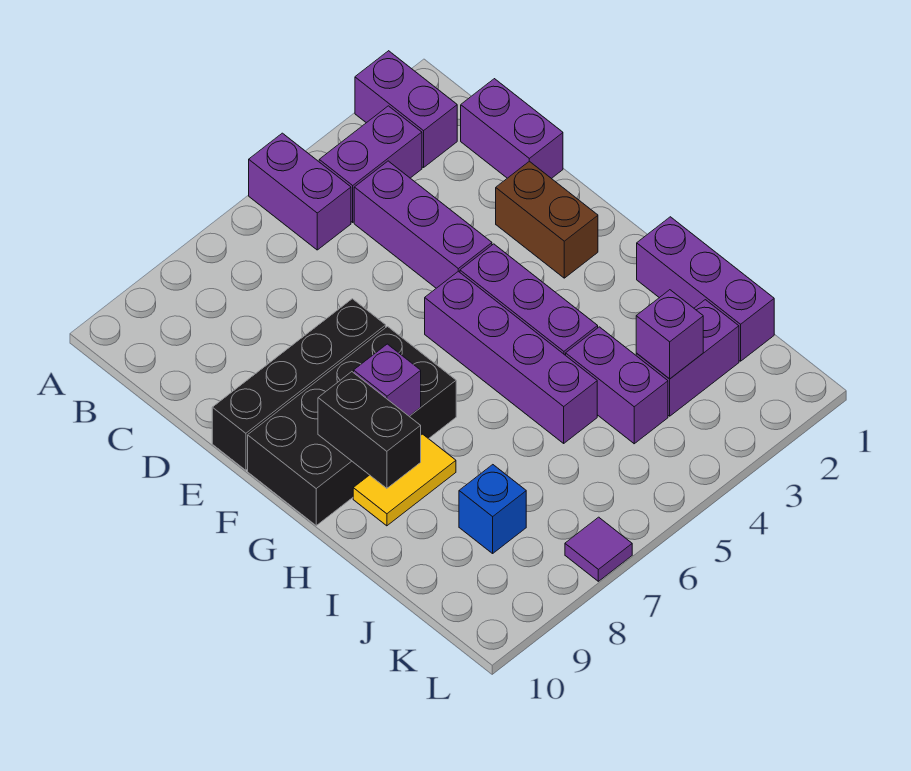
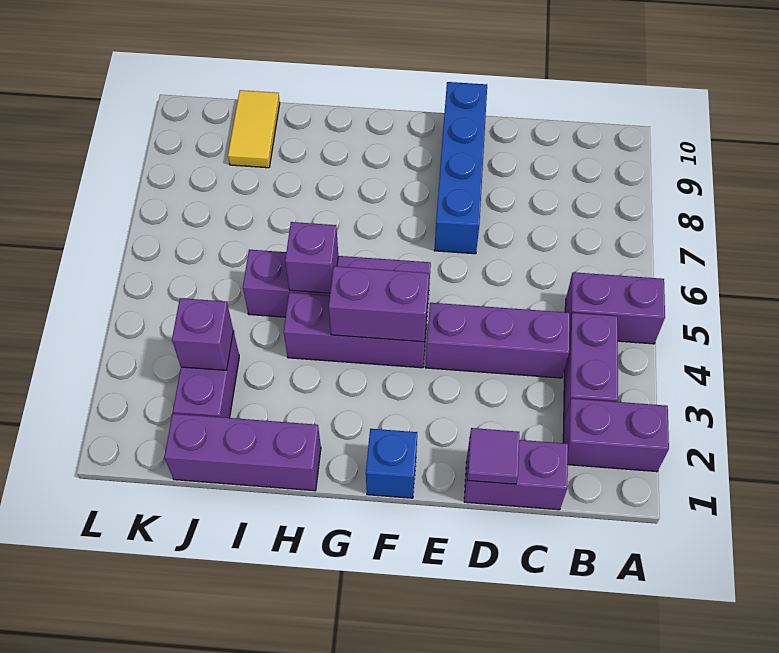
brown brick E2:F2 level 1 -> none
black brick E7:E10 level 1 -> blue brick E7:E10 level 1
black brick F7:G10 level 1 -> none
purple brick G8 level 2 -> purple brick H5 level 2
black brick G9:H9 level 2 -> none
yellow tile H8:H9 level 1 -> yellow tile J9:J10 level 1
purple brick I4:J4 level 1 -> purple brick F4:G4 level 2
blue brick J8 level 1 -> blue brick F1 level 1
purple tile L7 level 1 -> purple tile D1 level 2

